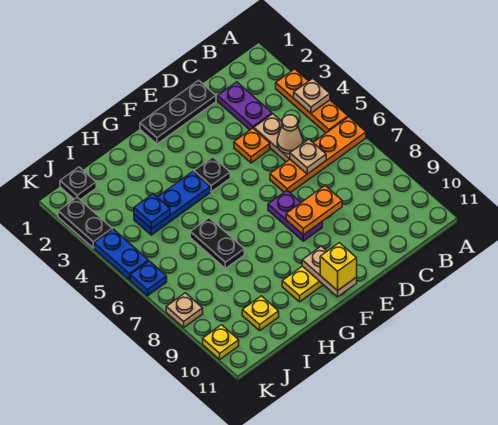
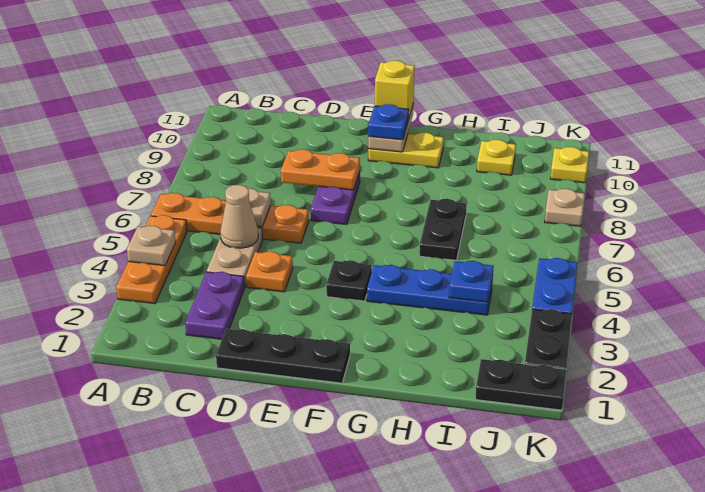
black plate J1 level 1 -> black plate J1:K1 level 1
blue plate K6 level 1 -> blue plate F10 level 3

